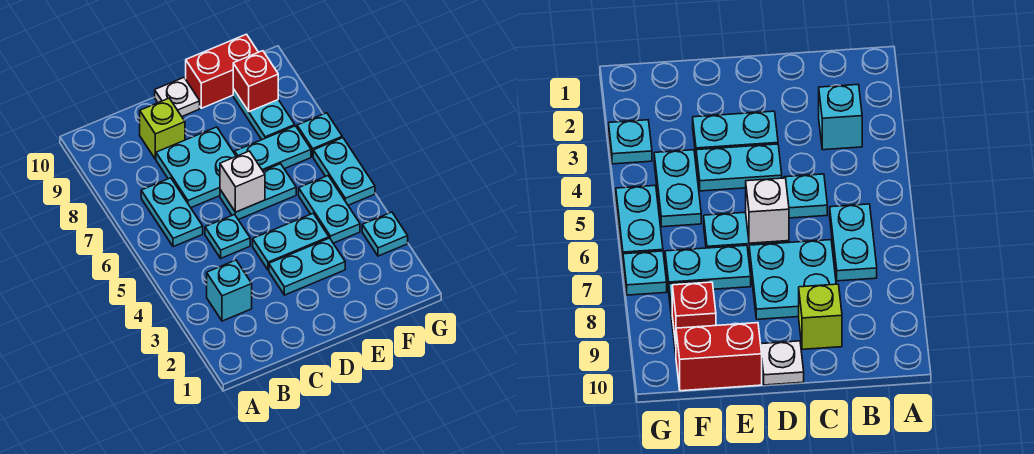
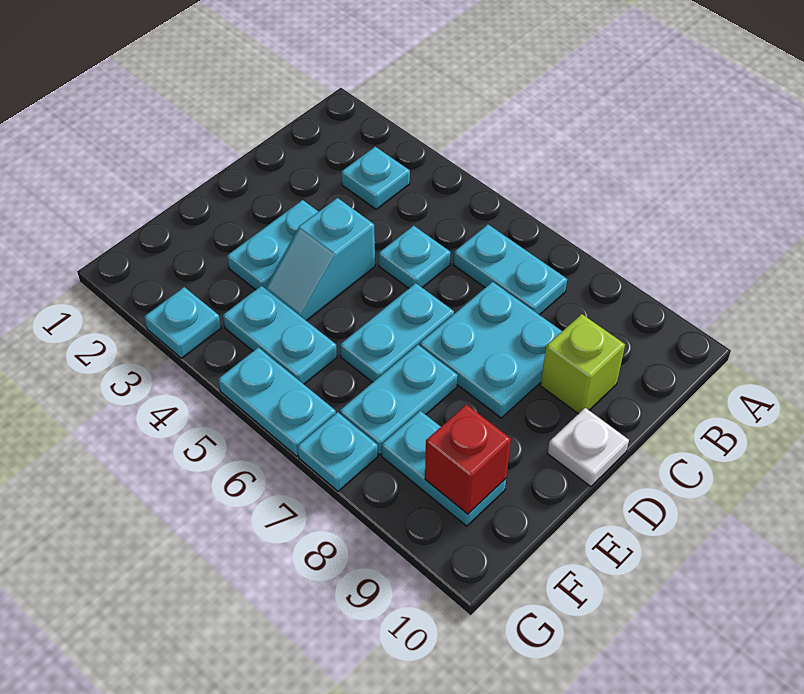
cyan brick B3 level 1 -> cyan plate B3 level 1
cyan plate D4:E4 level 1 -> cyan slope D4:E4 level 1 top D
white brick D6 level 2 -> none
red brick E10:F10 level 1 -> none

